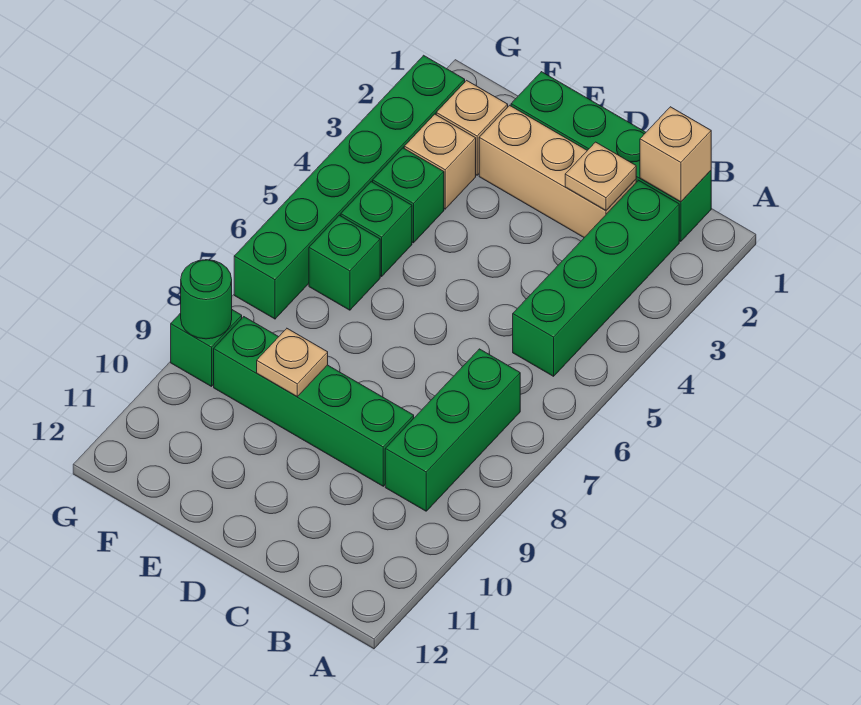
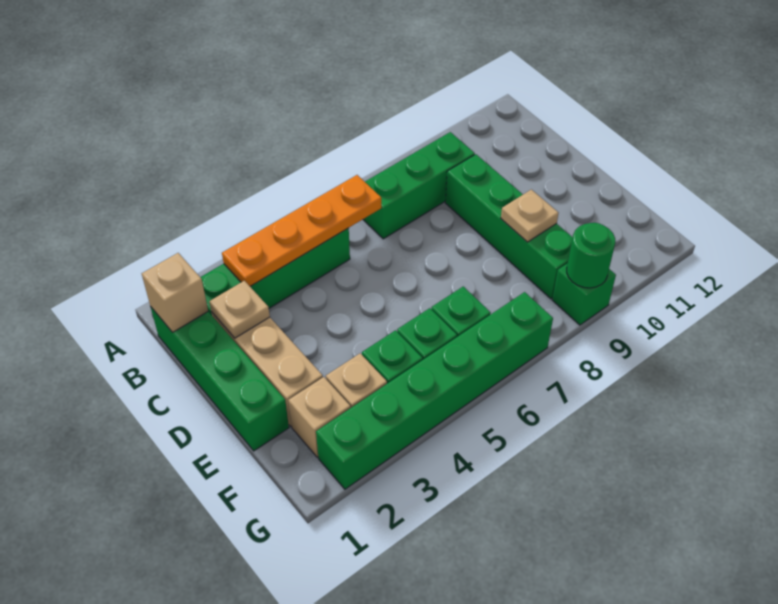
none -> orange plate B3:B6 level 2

